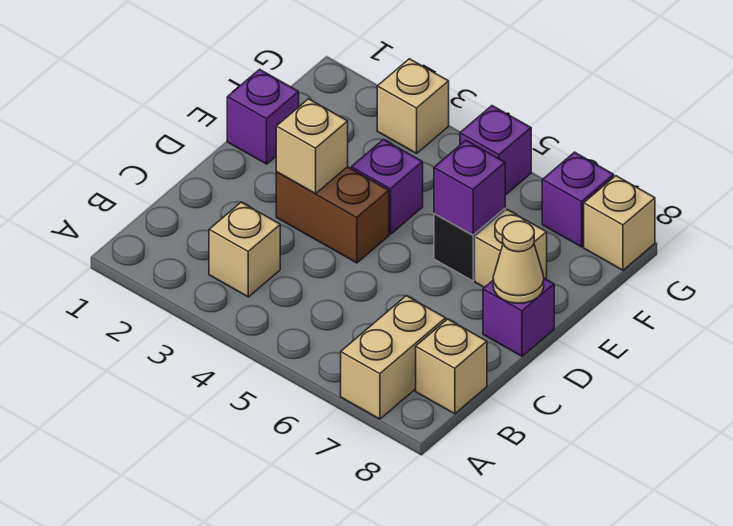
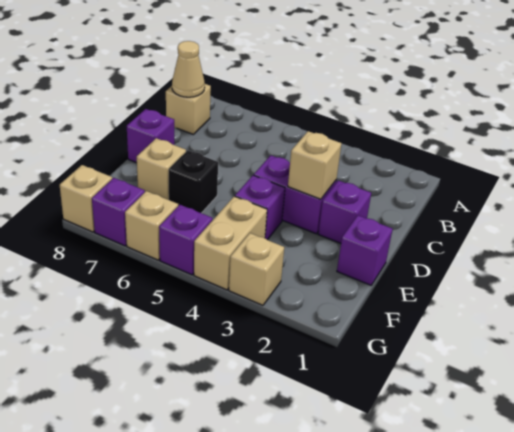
tan brick A7:B7 level 1 -> tan brick F4:G4 level 1
tan brick B3 level 1 -> tan brick G6 level 1
brown brick D3:D4 level 1 -> purple brick D3:D4 level 1
tan cone D8 level 2 -> tan cone B8 level 2
purple brick E6 level 2 -> purple brick D2 level 1

